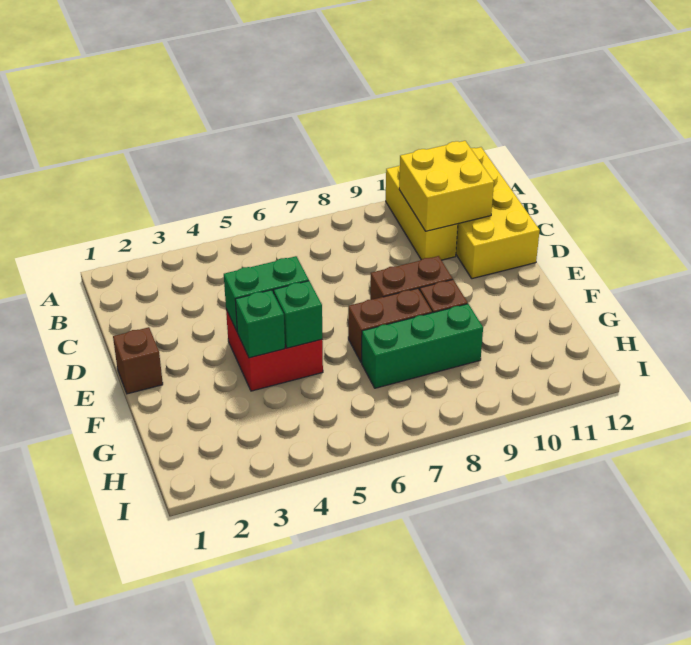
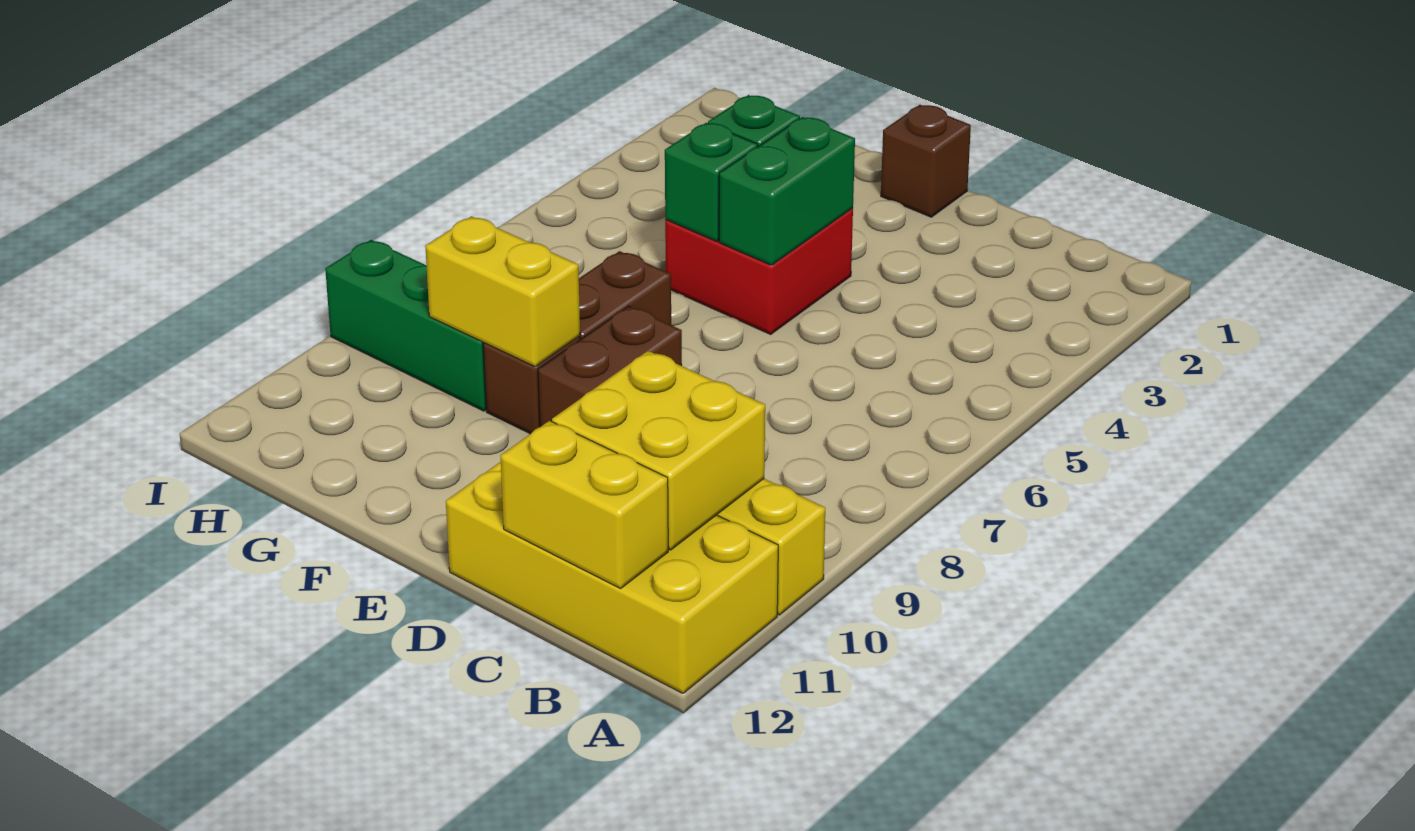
none -> yellow brick B12:C12 level 2
none -> yellow brick F9:G9 level 2
green brick G7:G9 level 1 -> green brick G9:I9 level 1

